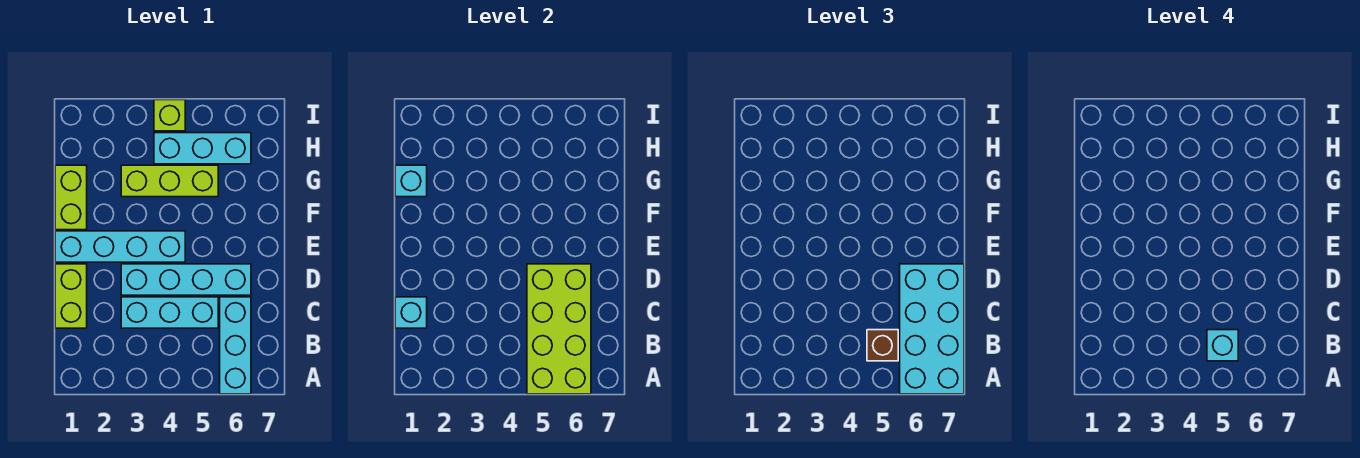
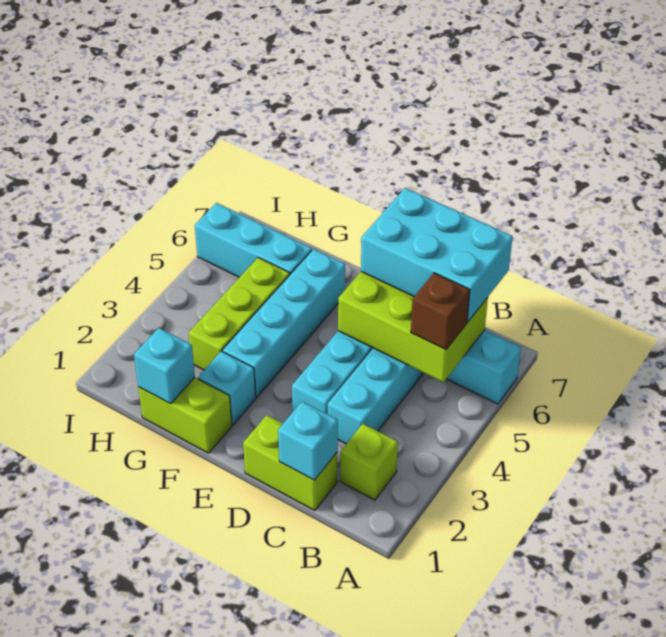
lime brick A5:D6 level 2 -> lime brick B5:D6 level 2
cyan brick A6:D7 level 3 -> cyan brick B6:D7 level 3
cyan brick B5 level 4 -> cyan brick F2 level 1
cyan brick E1:E4 level 1 -> cyan brick F3:F6 level 1
cyan brick H4:H6 level 1 -> cyan brick G6:I6 level 1
lime brick I4 level 1 -> lime brick B2 level 1

